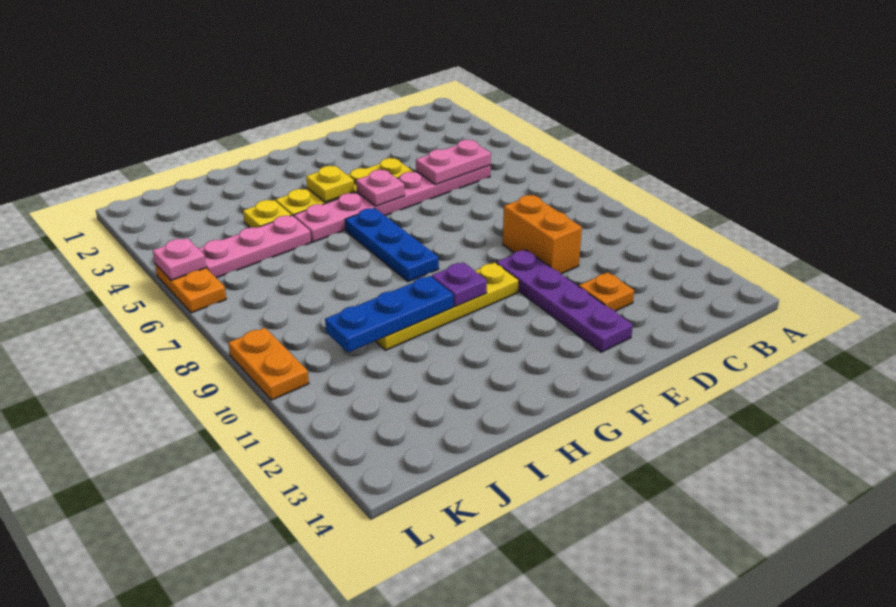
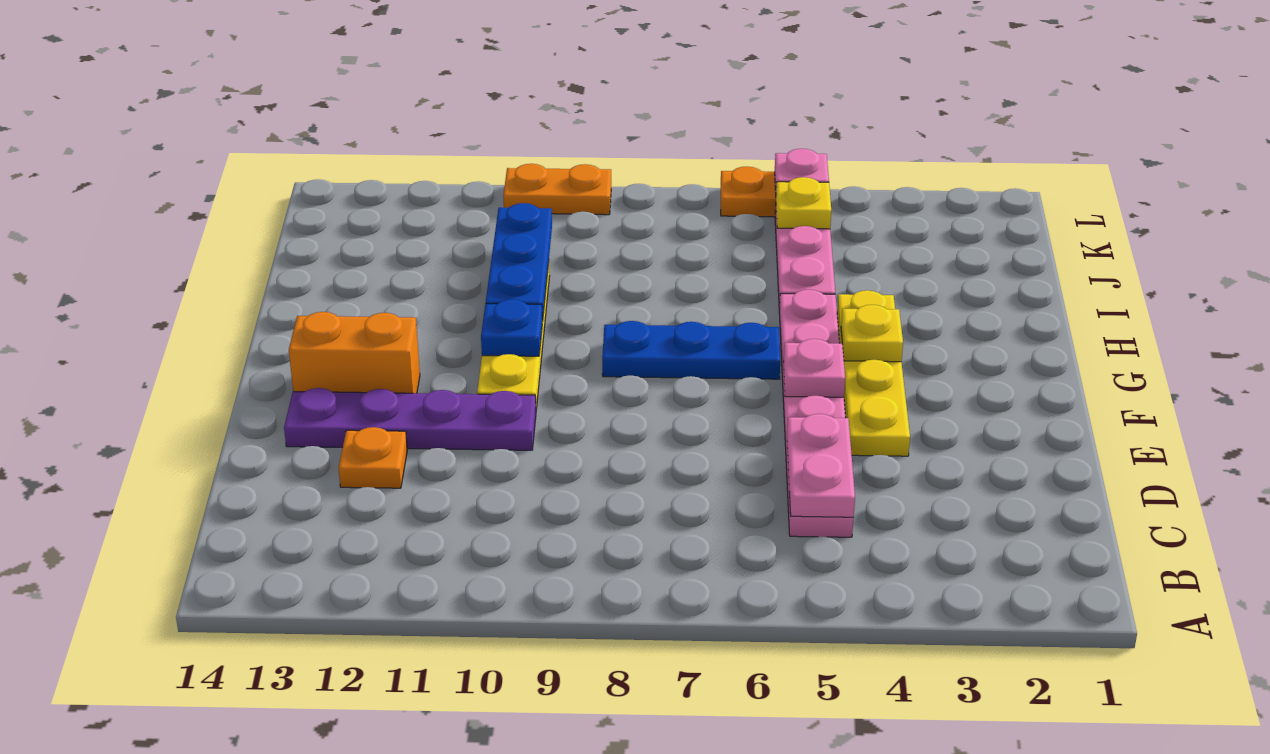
orange brick D9:D10 level 1 -> orange brick F12:F13 level 1
purple plate G10 level 2 -> blue plate G10 level 2
yellow plate I4 level 1 -> yellow plate K5 level 2

